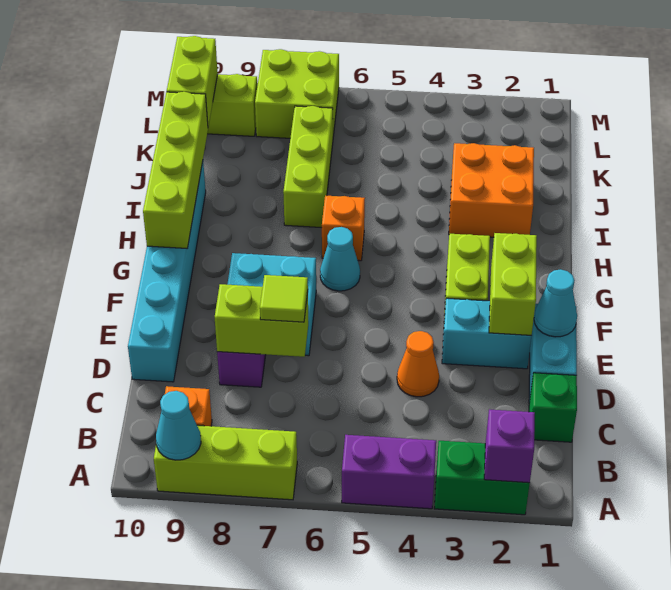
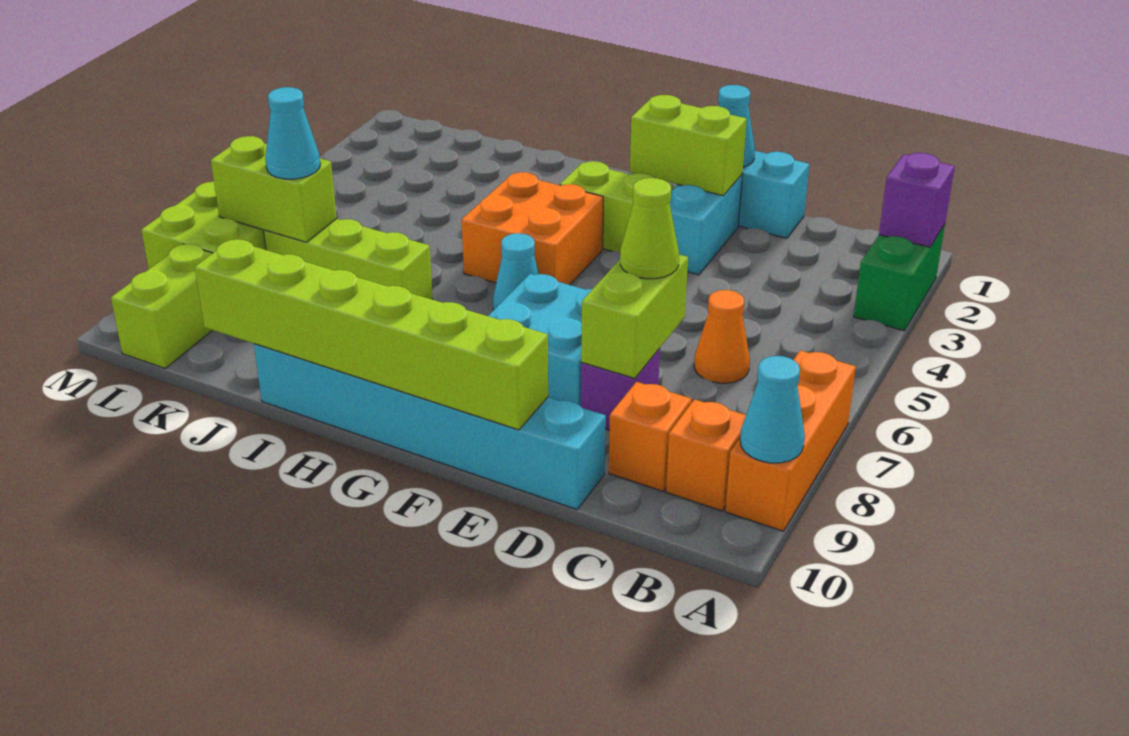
purple brick A4:A5 level 1 -> none
lime brick A7:A9 level 1 -> orange brick A7:A9 level 1
green brick C1 level 1 -> none
orange cone D4 level 1 -> orange cone C6 level 1
lime tile D7 level 3 -> lime cone D7 level 3
lime brick G10:J10 level 2 -> lime brick E10:J10 level 2
orange brick H6 level 1 -> orange brick C9 level 1
orange brick I2:J3 level 1 -> orange brick G4:H5 level 1
none -> cyan cone K7 level 3
lime brick K10:L10 level 2 -> lime brick K7:L7 level 2

